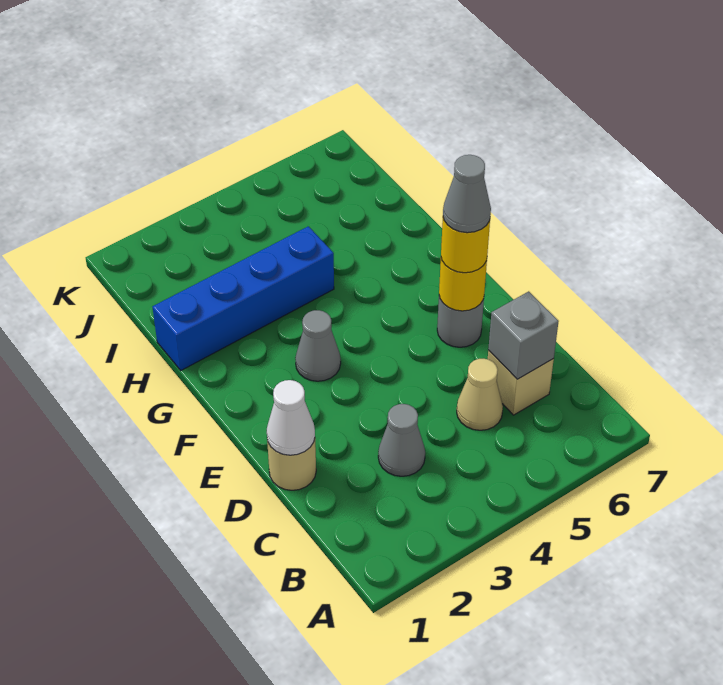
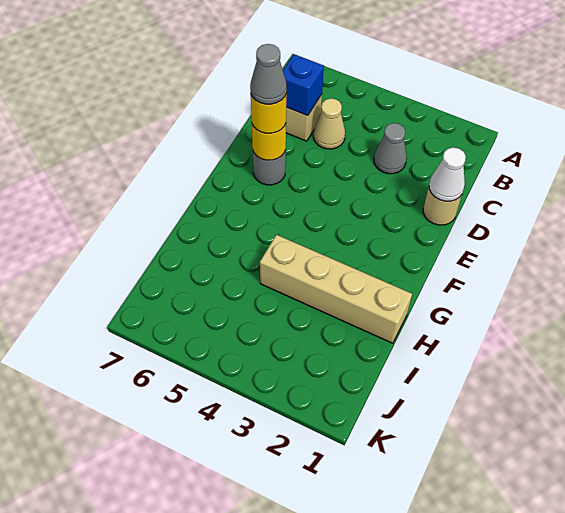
grey brick C6 level 2 -> blue brick C6 level 2
grey cone F3 level 1 -> none
blue brick H1:H4 level 1 -> tan brick H1:H4 level 1

